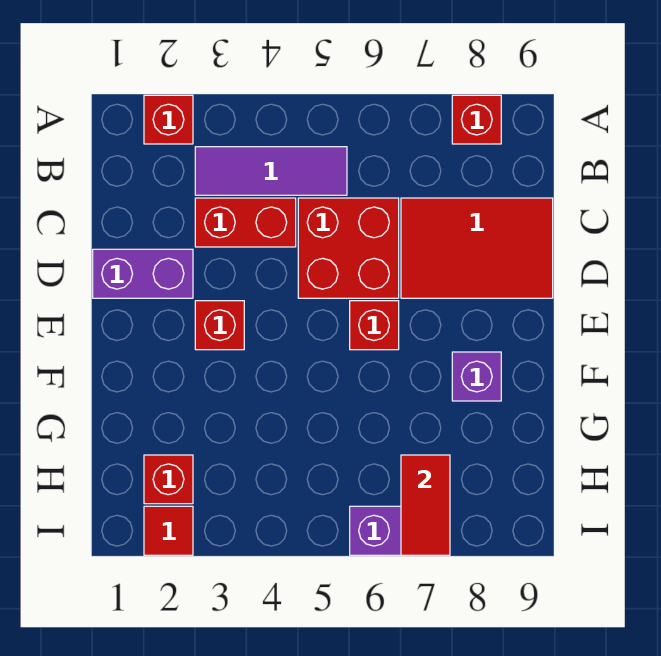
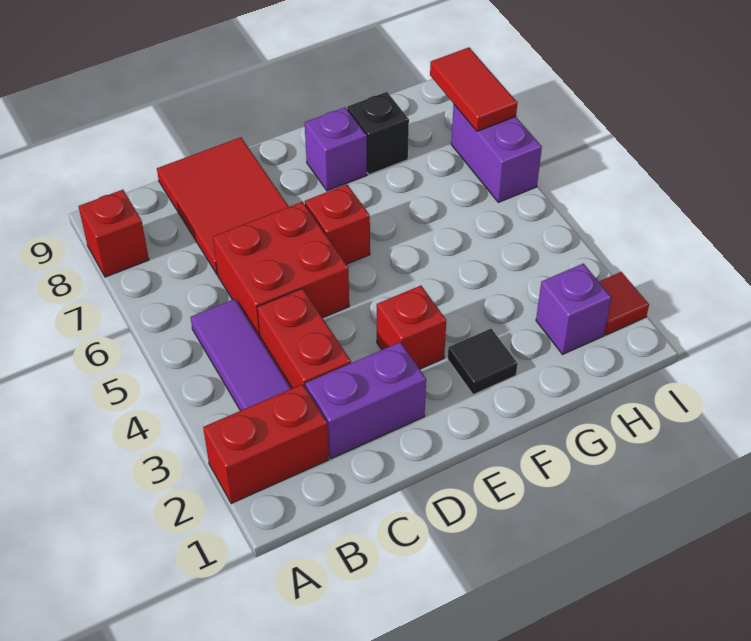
red brick A2 level 1 -> red brick A2:B2 level 1
purple brick D1:D2 level 1 -> purple brick C2:D2 level 1
none -> black tile F2 level 1
none -> black brick G8 level 1
red brick H2 level 1 -> purple brick H2 level 1
red tile H7:I7 level 2 -> red tile I7:I8 level 2

